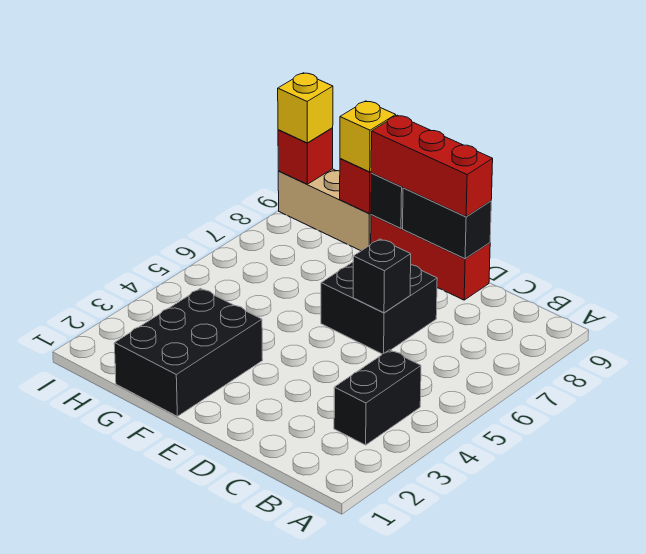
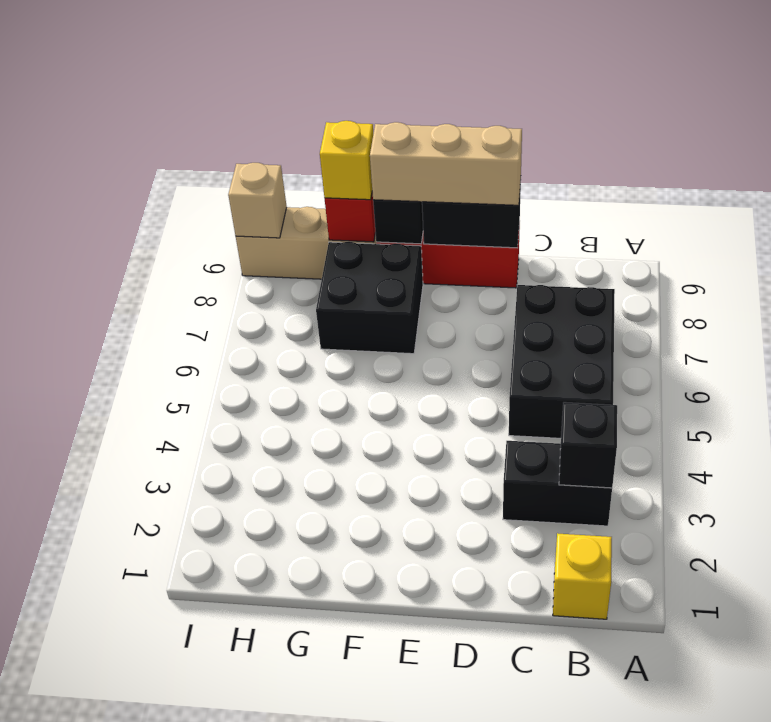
black brick B3:B4 level 1 -> black brick B3:C3 level 1
black brick D6:E7 level 1 -> black brick F7:G8 level 1
black brick D6 level 2 -> black brick B3 level 2
red brick D9:F9 level 3 -> tan brick D9:F9 level 3
black brick F1:G3 level 1 -> black brick B5:C7 level 1
red brick I9 level 2 -> tan brick I9 level 2
yellow brick I9 level 3 -> yellow brick B1 level 1

